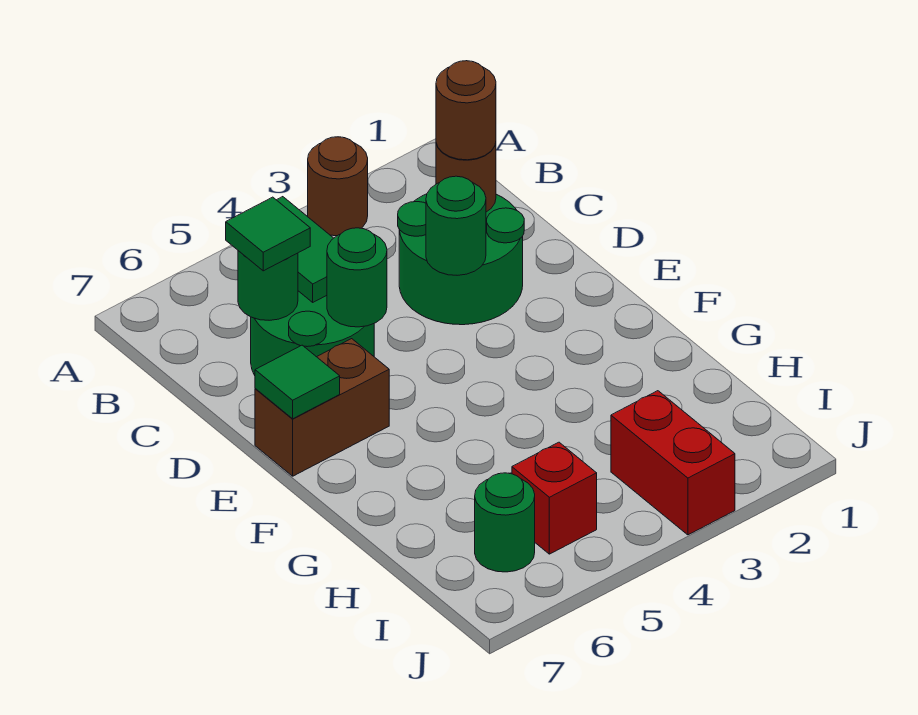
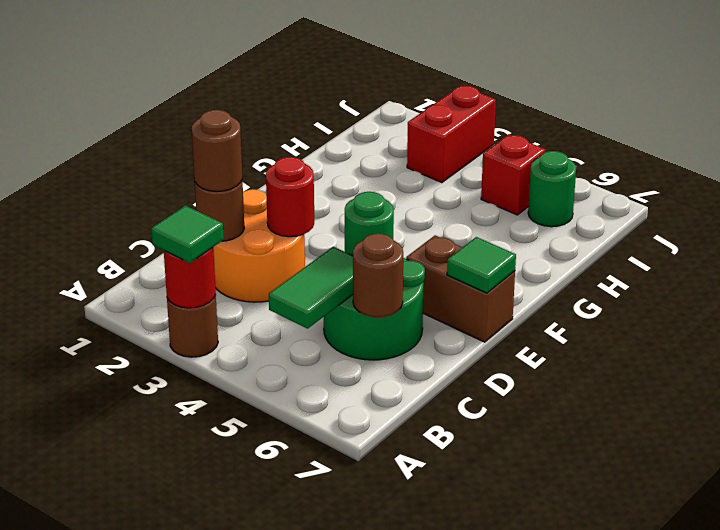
none -> red round brick A3 level 2
green round brick C2:D3 level 1 -> orange round brick C2:D3 level 1
green round brick C6 level 2 -> brown round brick C6 level 2
green tile C6 level 3 -> green tile A3 level 3
green round brick D3 level 2 -> red round brick D3 level 2

